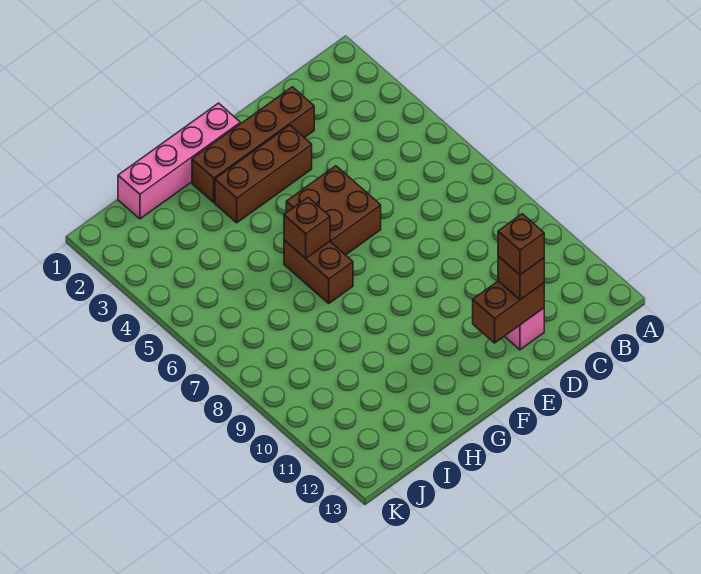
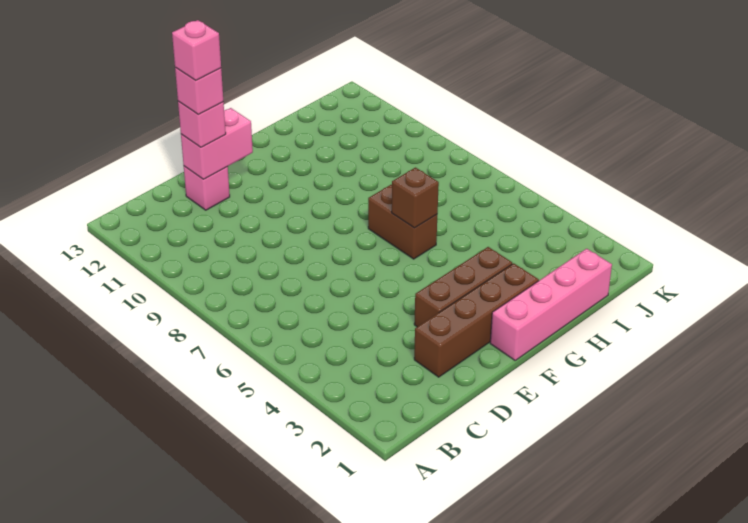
brown brick D12:E12 level 2 -> pink brick D12:E12 level 2
brown brick D12 level 3 -> pink brick D12 level 3
brown brick D12 level 4 -> pink brick D12 level 4
none -> pink brick D12 level 5
brown brick E5:F6 level 1 -> none

